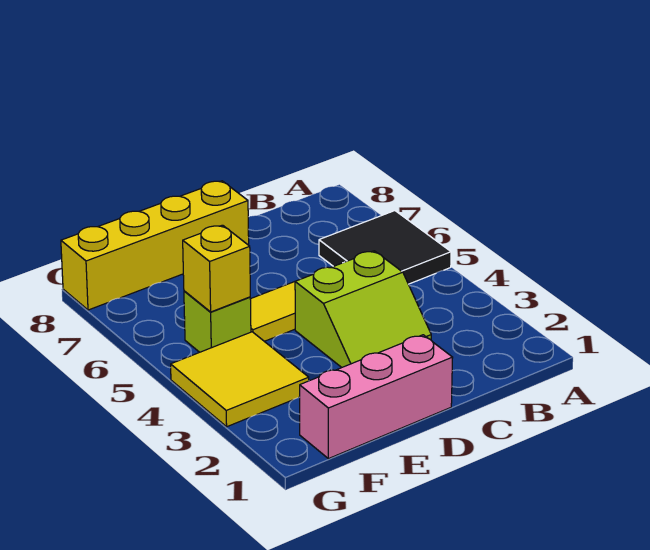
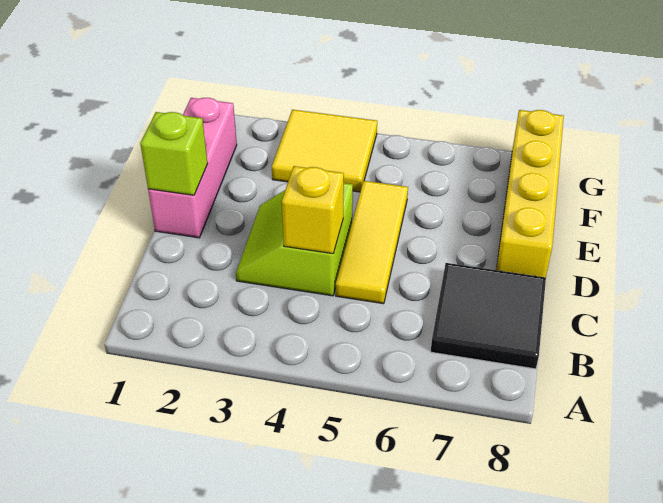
black tile A5:B6 level 1 -> black tile B7:C8 level 1
lime brick F5 level 1 -> lime brick D1 level 2
yellow brick F5 level 2 -> yellow brick C4 level 2

